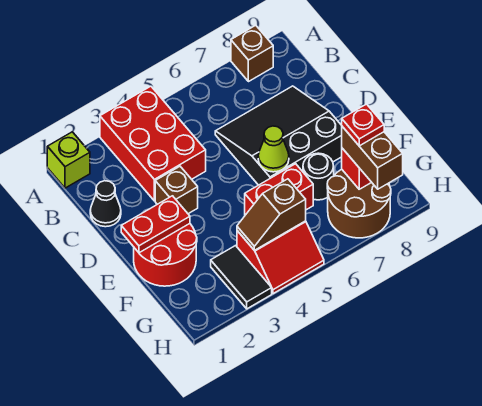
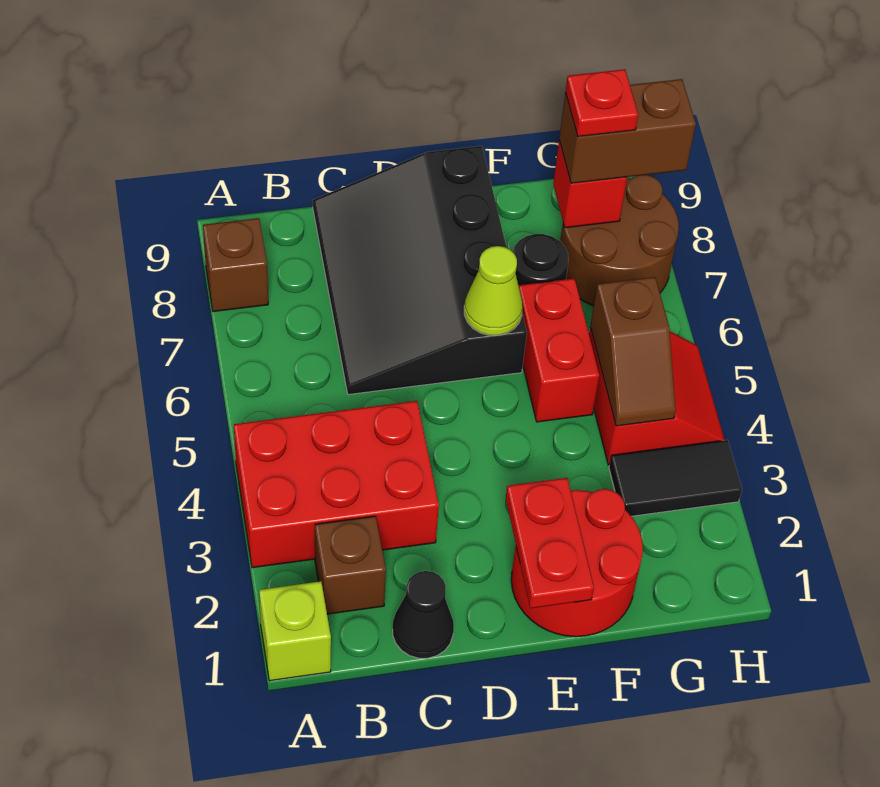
black slope C6:E8 level 1 top E -> black slope C6:E9 level 1 top E
brown brick D3 level 1 -> brown brick B2 level 1

